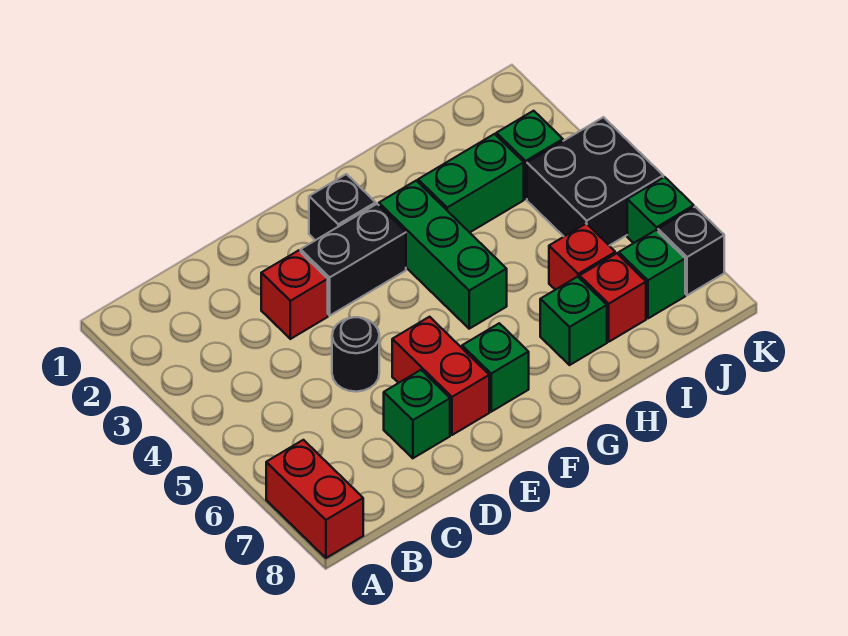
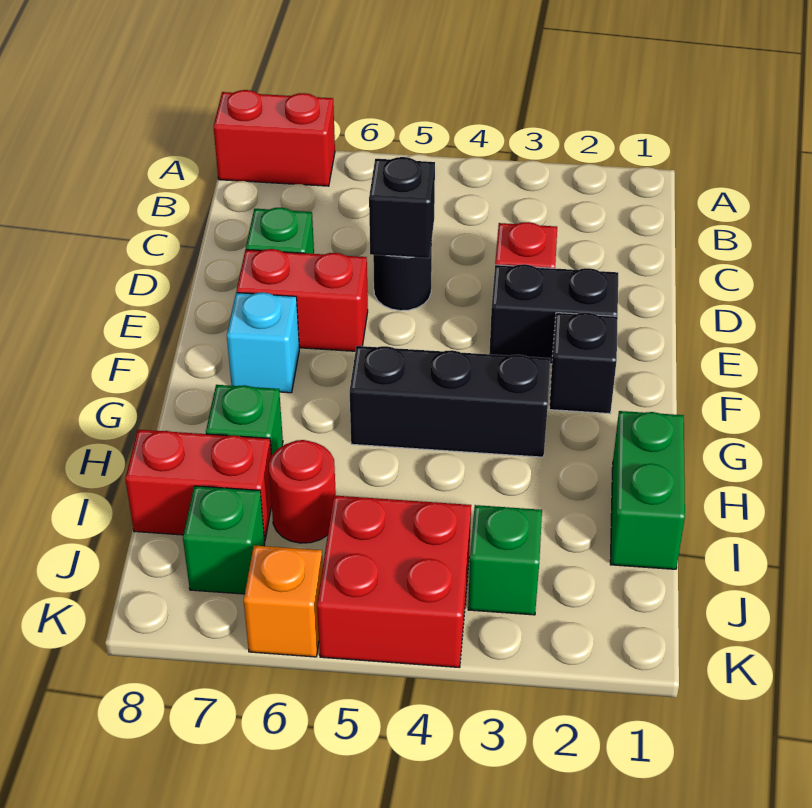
black brick E3:F3 level 1 -> black brick E2:E3 level 1
green brick F7 level 1 -> cyan brick F7 level 1
green brick G3:G5 level 1 -> black brick G3:G5 level 1
green brick H3:I3 level 1 -> green brick H1:I1 level 1
red brick I6 level 1 -> red round brick I6 level 1
red brick I7 level 1 -> red brick I7:I8 level 1
black brick J4:K5 level 1 -> red brick J4:K5 level 1
green brick K6 level 1 -> orange brick K6 level 1
black brick K7 level 1 -> black brick D5 level 2

